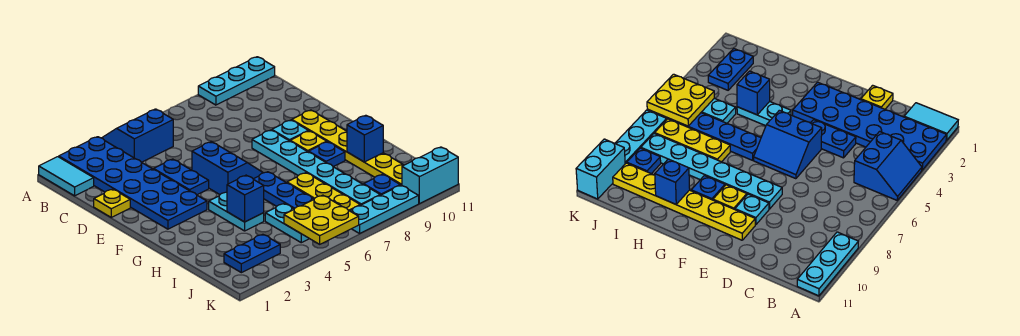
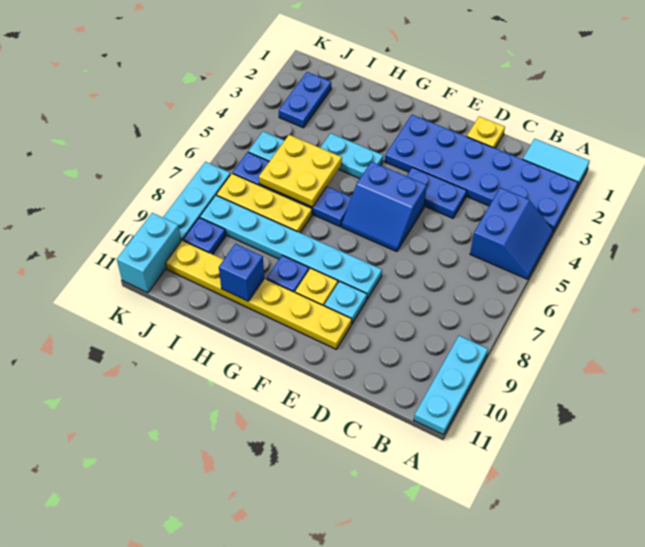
blue brick H4 level 2 -> none
yellow plate J5:K6 level 2 -> yellow plate H5:I6 level 2

